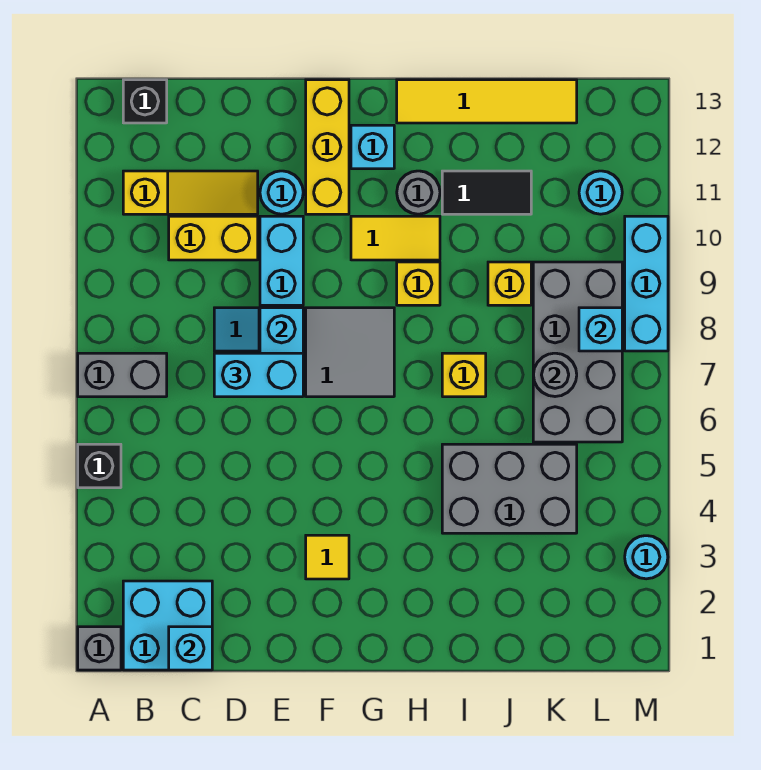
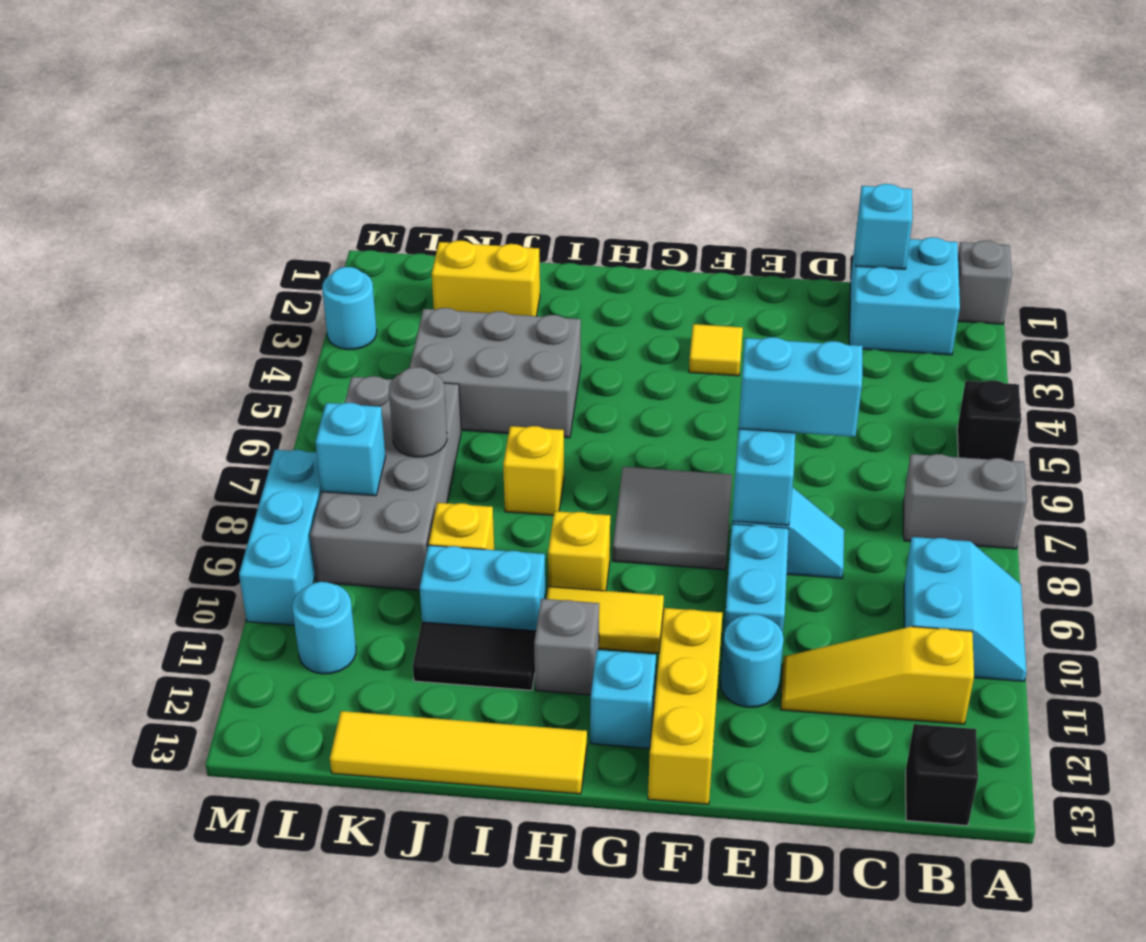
none -> cyan slope A9:B10 level 1 top B
yellow brick C10:D10 level 1 -> yellow brick J2:K2 level 1
grey round brick H11 level 1 -> grey brick H11 level 1
none -> cyan brick I10:J10 level 1

